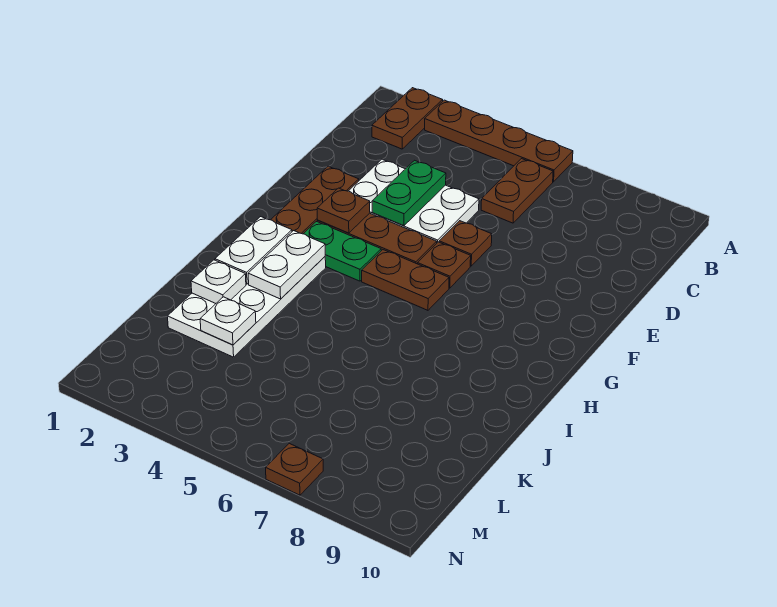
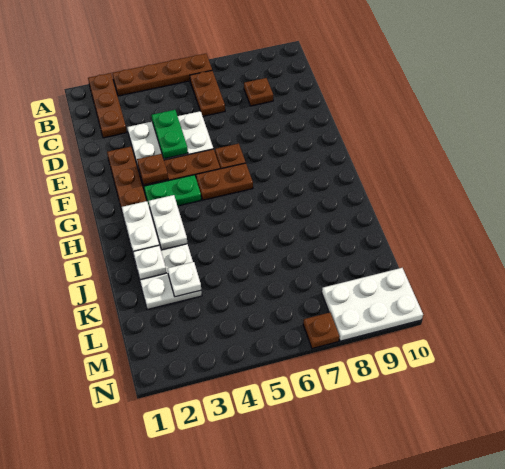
brown plate A2:B2 level 1 -> brown plate A2:C2 level 1
brown plate E6 level 1 -> brown plate C8 level 1
none -> white plate M8:N10 level 1

